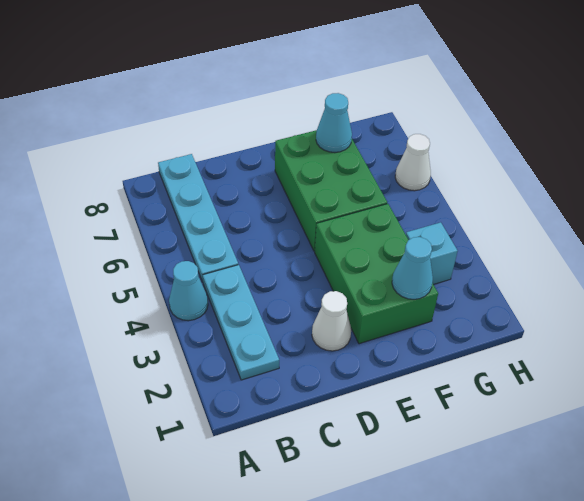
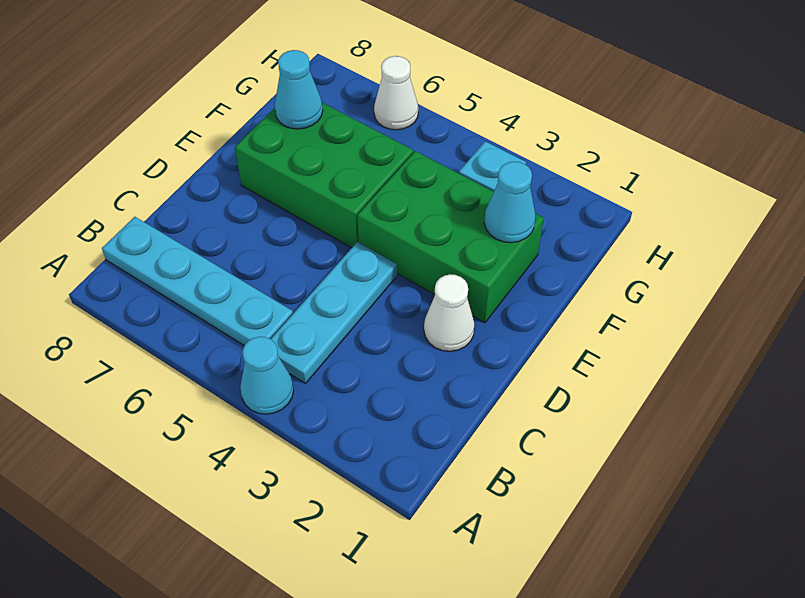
cyan plate B2:B4 level 1 -> cyan plate B4:D4 level 1

